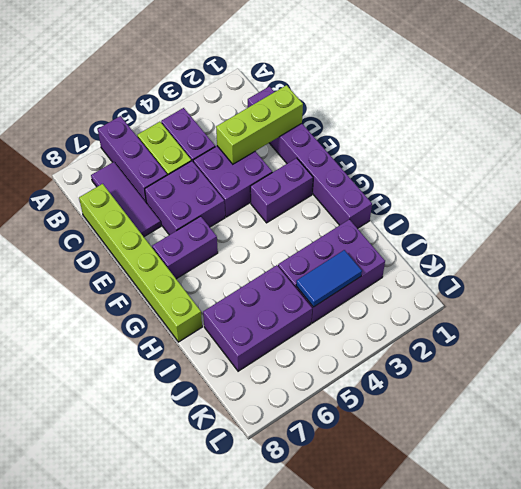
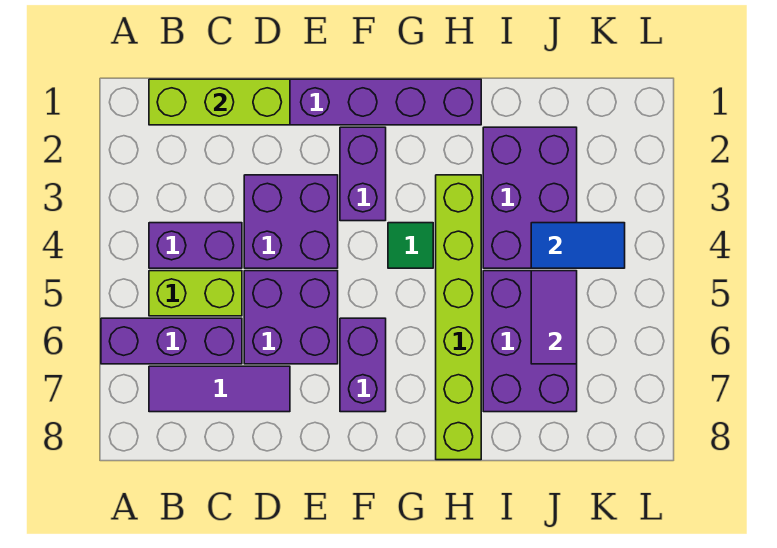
lime brick C8:H8 level 1 -> lime brick H3:H8 level 1
lime brick D1:D3 level 2 -> lime brick B1:D1 level 2
none -> green tile G4 level 1
blue tile J3:J4 level 2 -> blue tile J4:K4 level 2
none -> purple tile J5:J6 level 2

